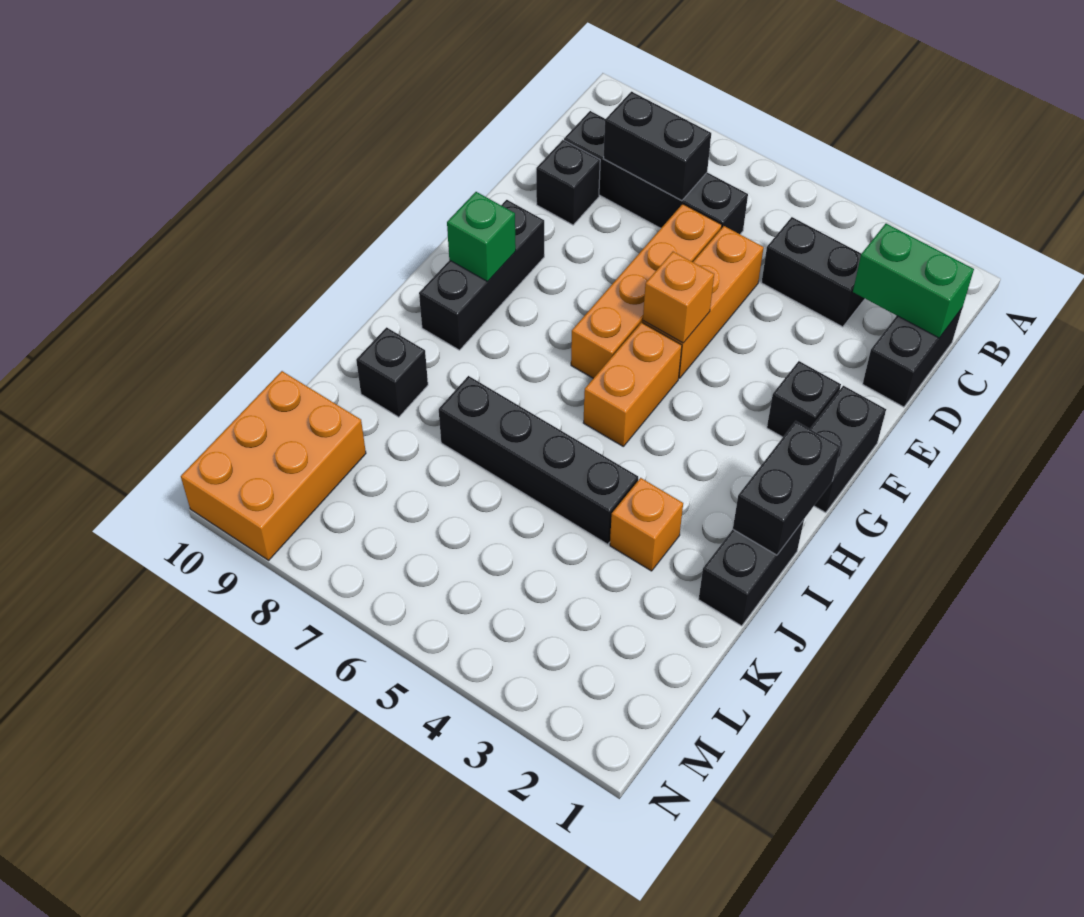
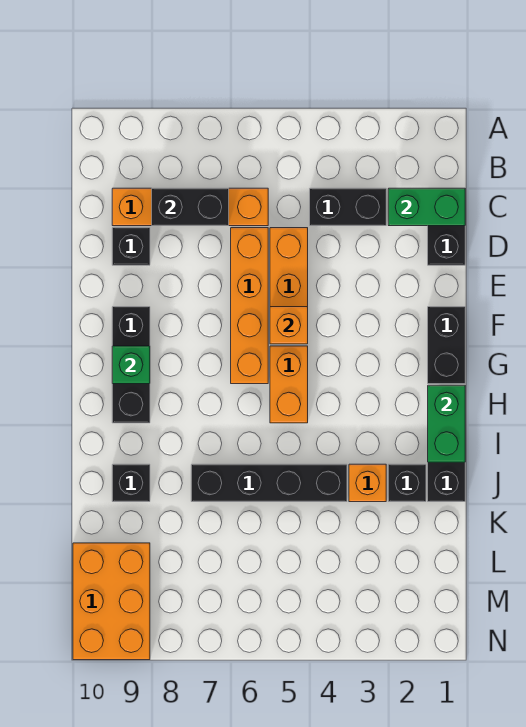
black brick C6:C9 level 1 -> orange brick C6:C9 level 1
black brick F2 level 1 -> black brick J2 level 1
black brick H1:I1 level 2 -> green brick H1:I1 level 2

